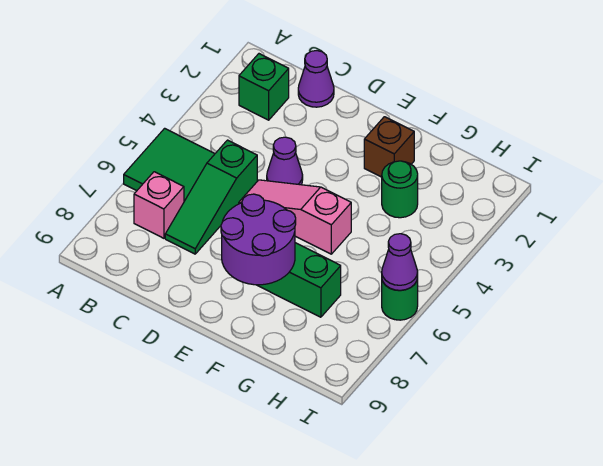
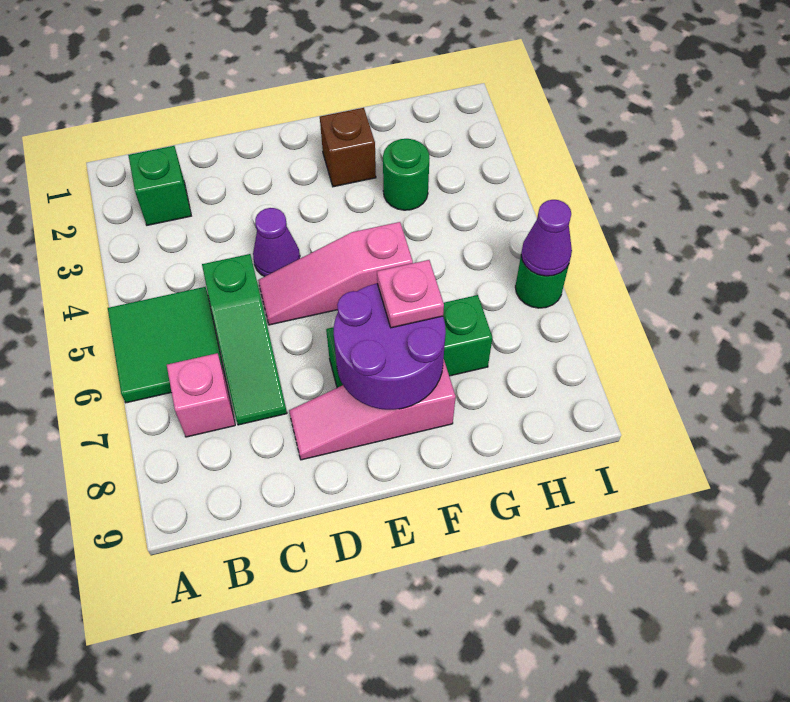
purple cone C1 level 1 -> none
none -> pink slope D8:F8 level 1 top F
none -> pink plate F7 level 3

